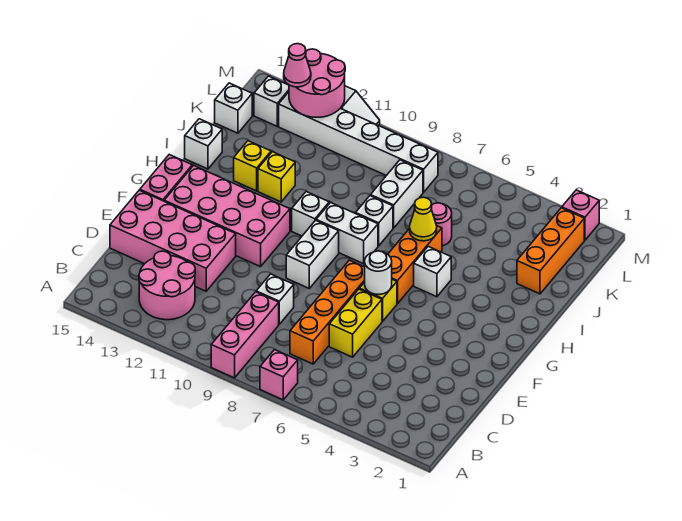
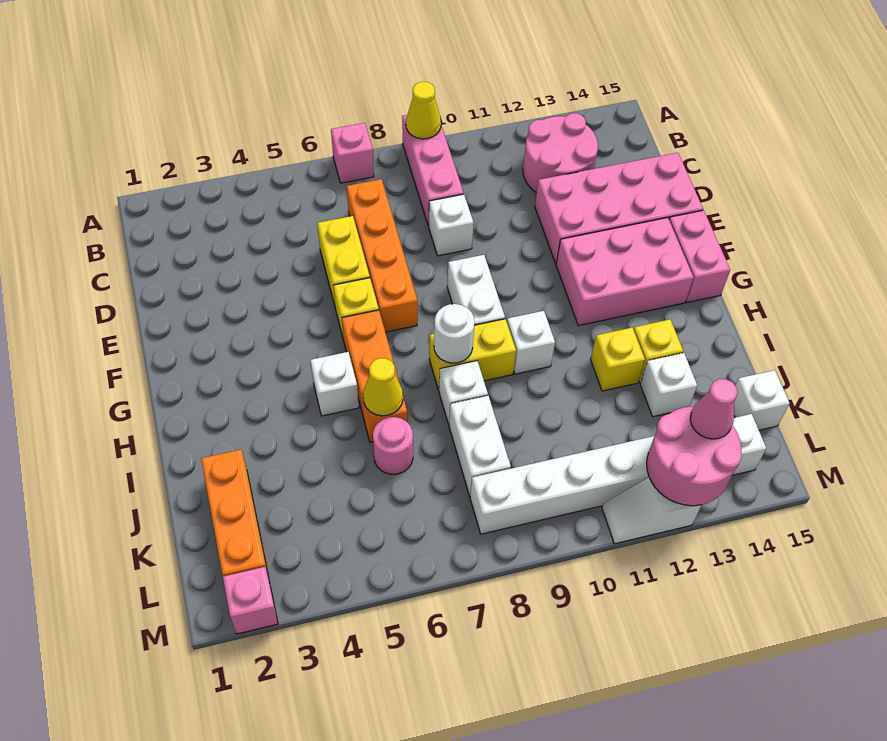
none -> yellow cone A9 level 2
white round brick F6 level 2 -> white round brick H8 level 2
pink brick F11:G14 level 1 -> pink brick F12:G14 level 1
white brick H8:H9 level 1 -> yellow brick H8:H9 level 1
white brick I15 level 1 -> white brick J13 level 1

